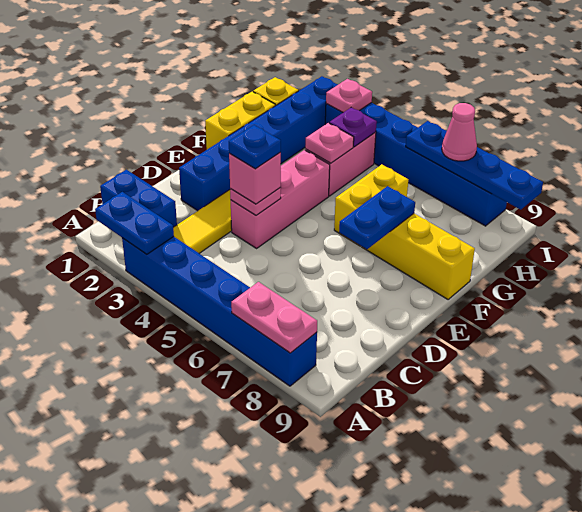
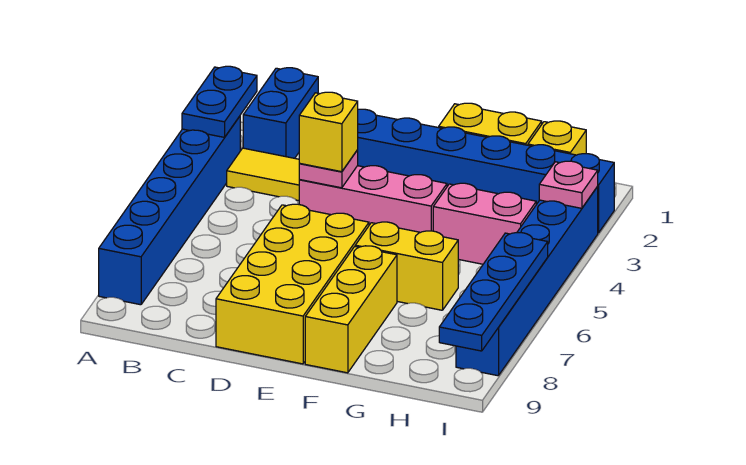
pink plate A7:A8 level 2 -> none
pink brick D4 level 3 -> yellow brick D4 level 3
blue plate D4 level 4 -> none
none -> yellow brick D6:E9 level 1
blue plate E7:F7 level 2 -> none
pink plate G4 level 2 -> none
purple plate H4 level 2 -> none
pink cone I7 level 3 -> none

